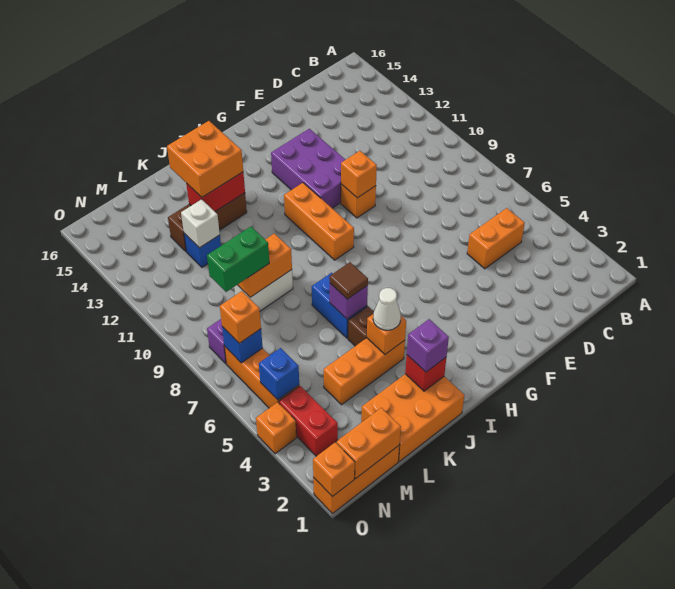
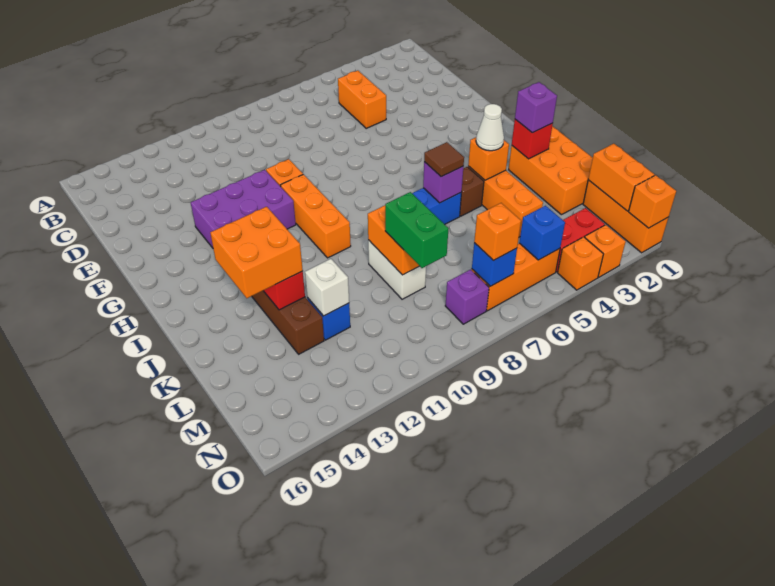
orange brick F10 level 2 -> orange brick O3 level 1
orange brick H9:H11 level 1 -> orange brick G10:I10 level 1

